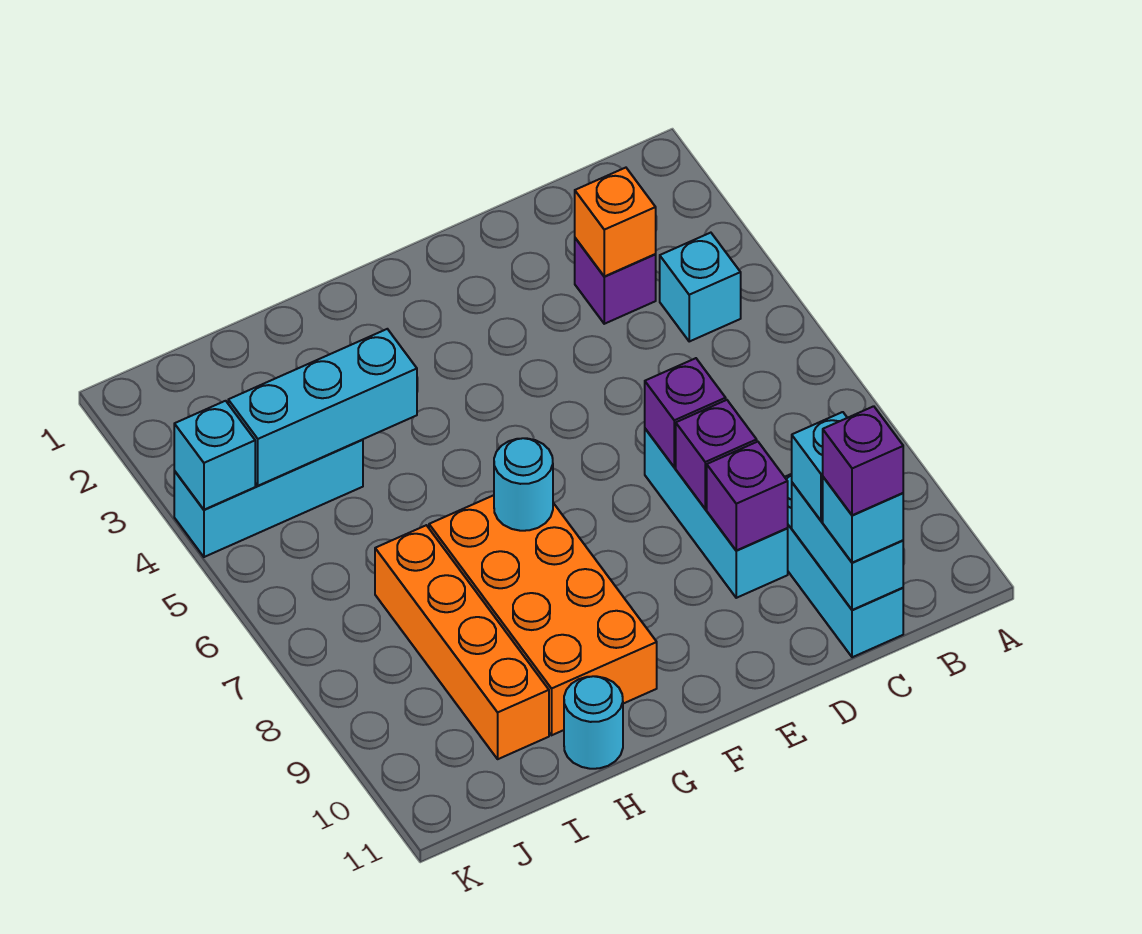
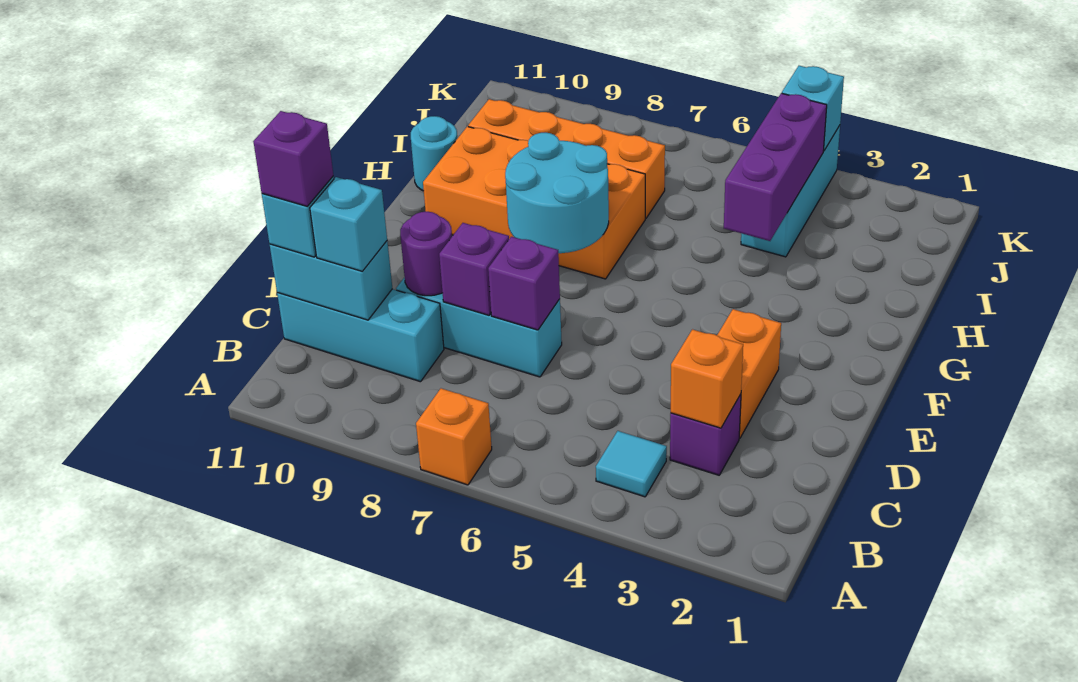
none -> orange brick A7 level 1
cyan brick B4 level 1 -> cyan tile B4 level 1
none -> orange brick D3:E3 level 1
purple brick D9 level 2 -> purple round brick D9 level 2
cyan round brick G7 level 2 -> cyan round brick F7:G8 level 2
cyan brick H4:J4 level 2 -> purple brick H4:J4 level 2

